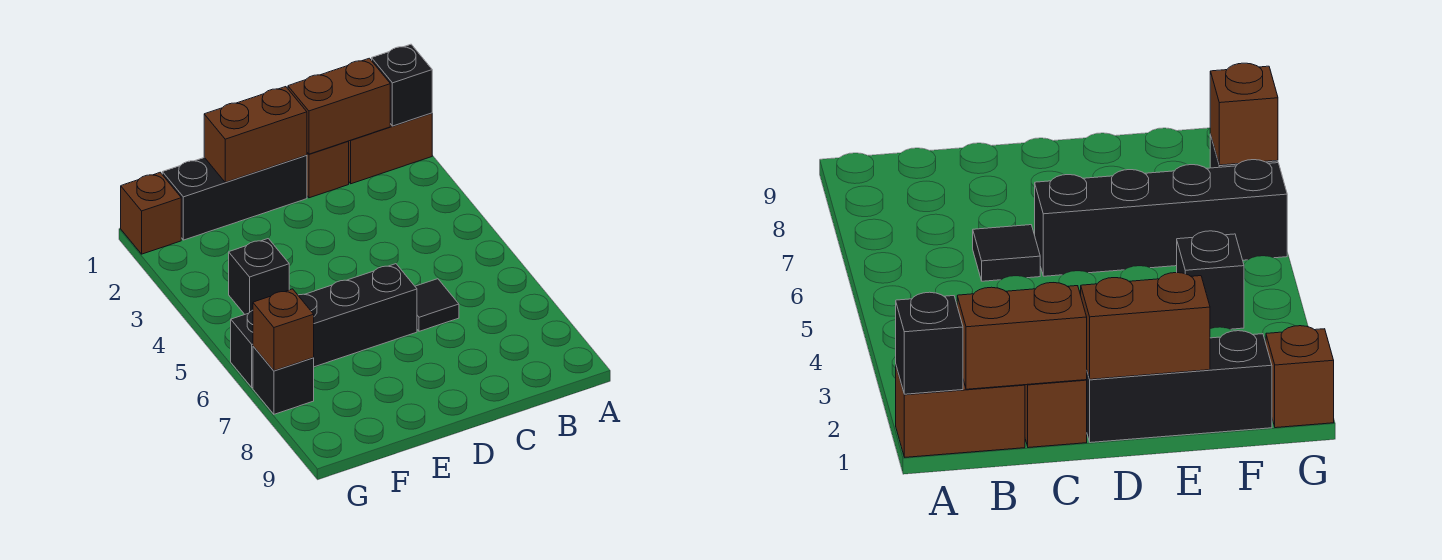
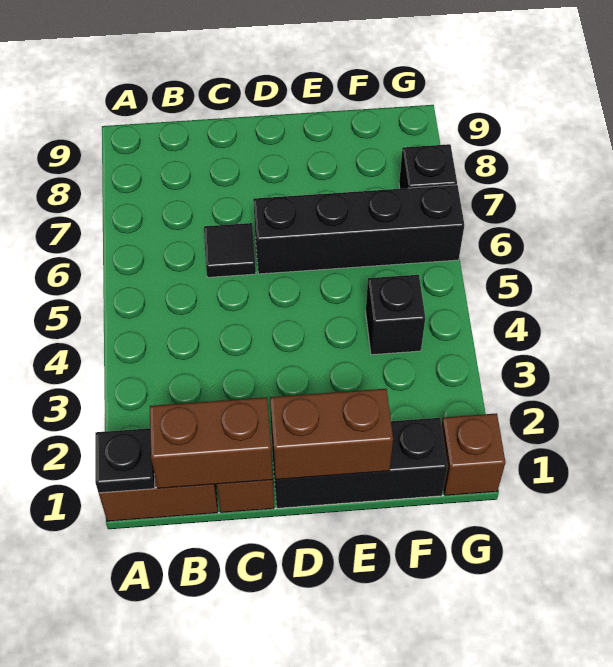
black brick A1 level 2 -> black plate A1 level 2
brown brick G7 level 2 -> none

